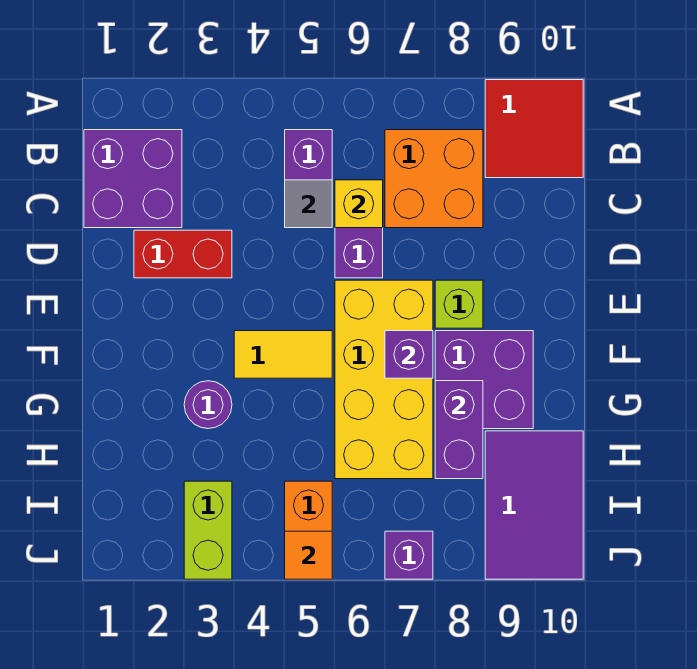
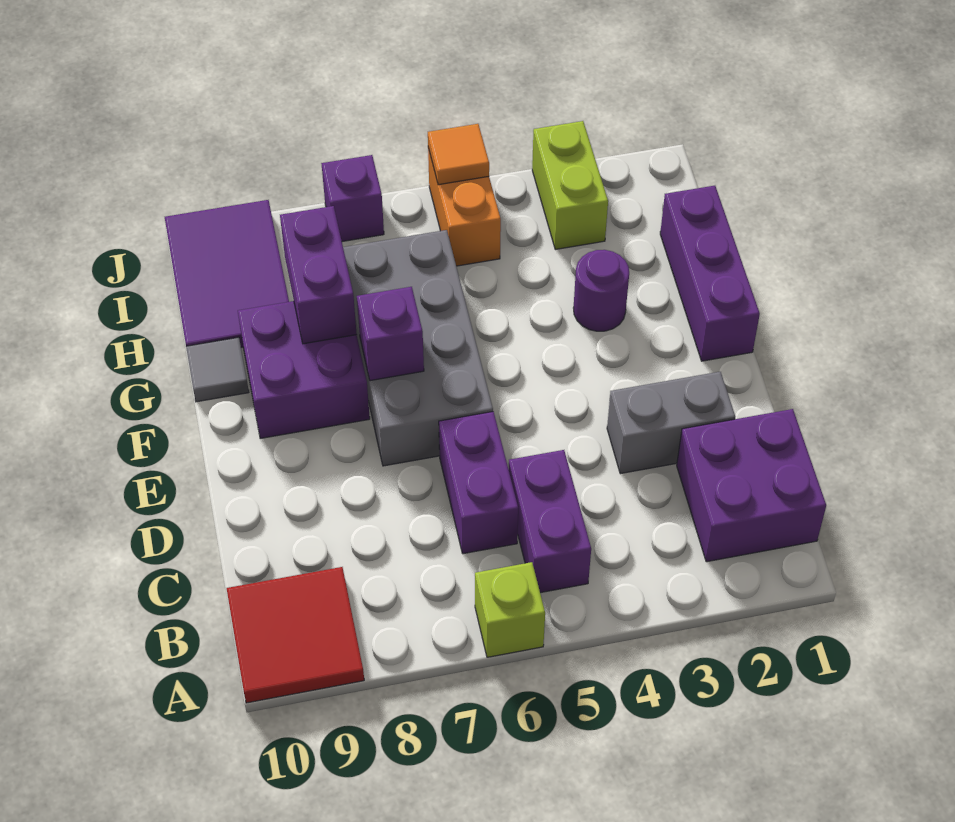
orange brick B7:C8 level 1 -> none
grey tile C5 level 2 -> grey tile G10 level 1
yellow brick C6 level 2 -> none
red brick D2:D3 level 1 -> grey brick D2:D3 level 1
yellow brick E6:H7 level 1 -> grey brick E6:H7 level 1
lime brick E8 level 1 -> lime brick A6 level 1
none -> purple brick F1:H1 level 1
yellow tile F4:F5 level 1 -> none

